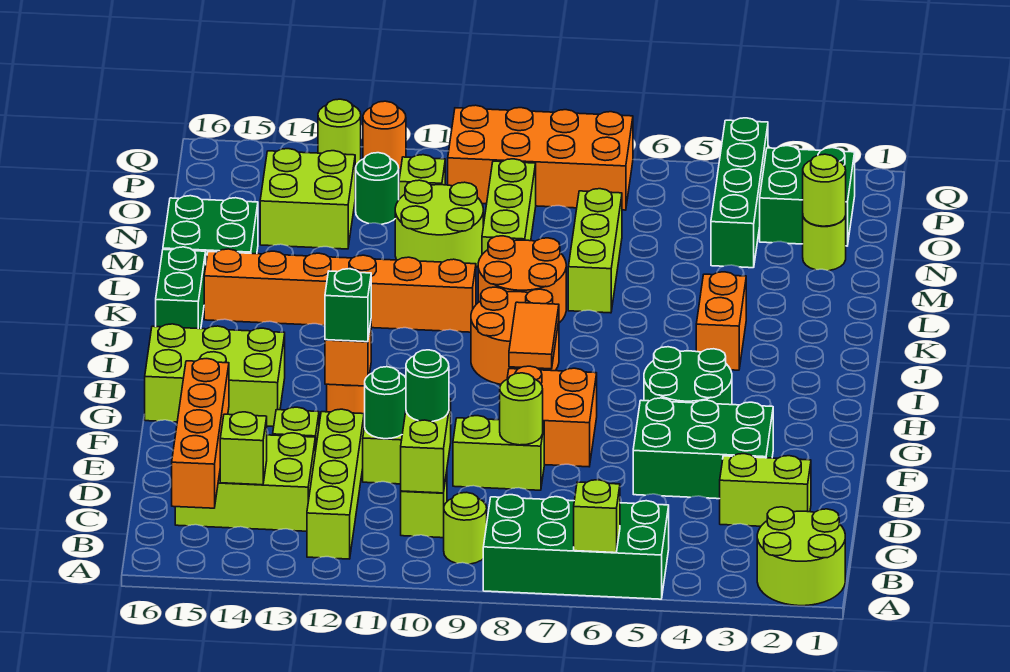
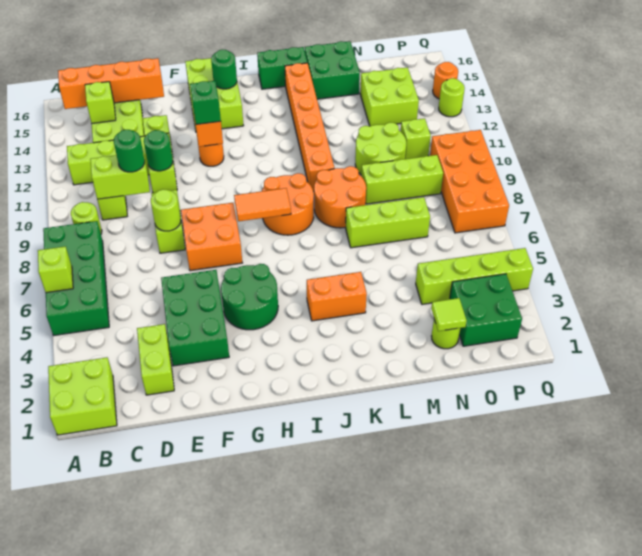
lime round brick A1:B2 level 1 -> lime brick A1:B2 level 1
lime round brick N2 level 2 -> lime tile N2 level 2
green brick N4:Q4 level 1 -> lime brick N4:Q4 level 1
green round brick O12 level 1 -> green round brick H15 level 2
orange round brick Q12 level 1 -> orange round brick Q14 level 1

